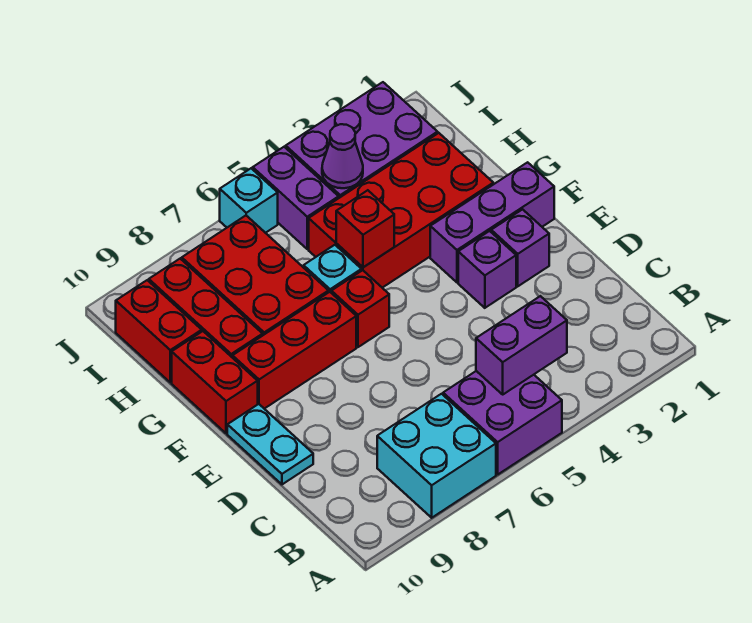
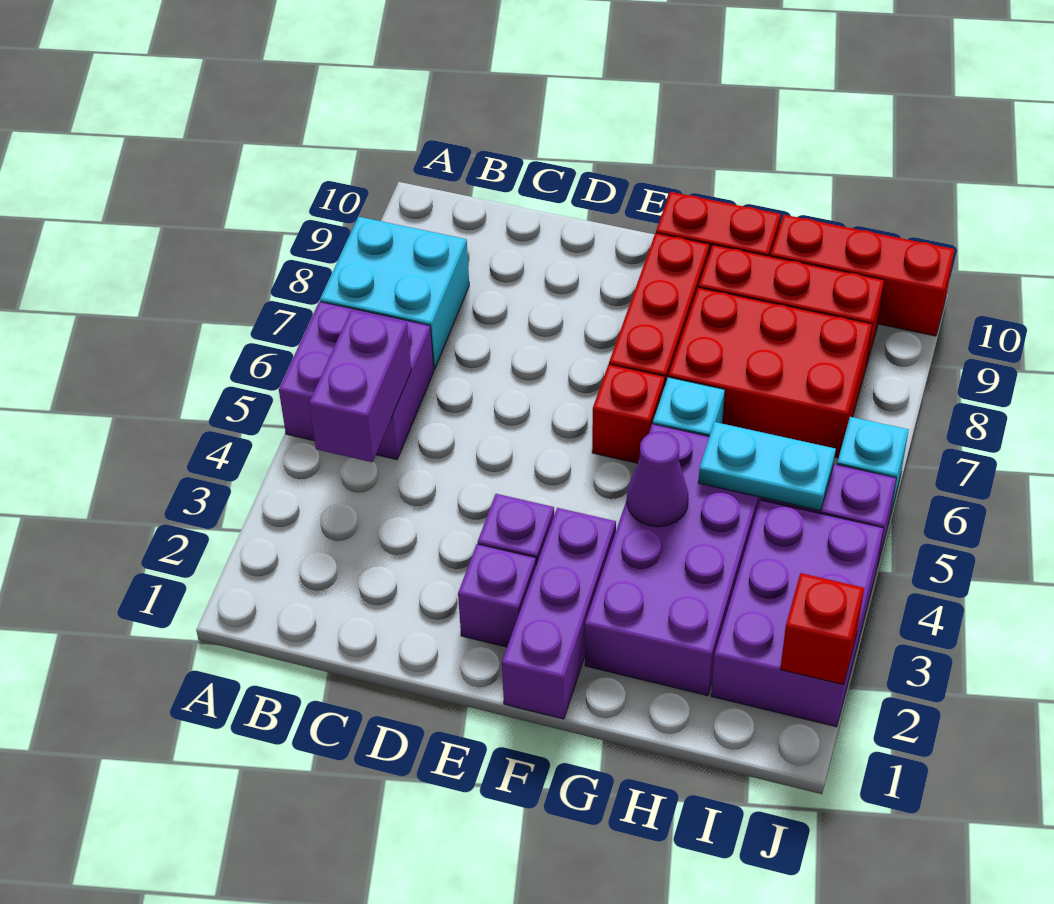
cyan plate D10:E10 level 1 -> cyan plate H5:I5 level 2
red brick G2:H5 level 1 -> purple brick G2:H5 level 1
red brick G5 level 2 -> red brick J2 level 2
red brick H10:I10 level 1 -> red brick H10:J10 level 1
purple cone I4 level 2 -> purple cone G4 level 2

